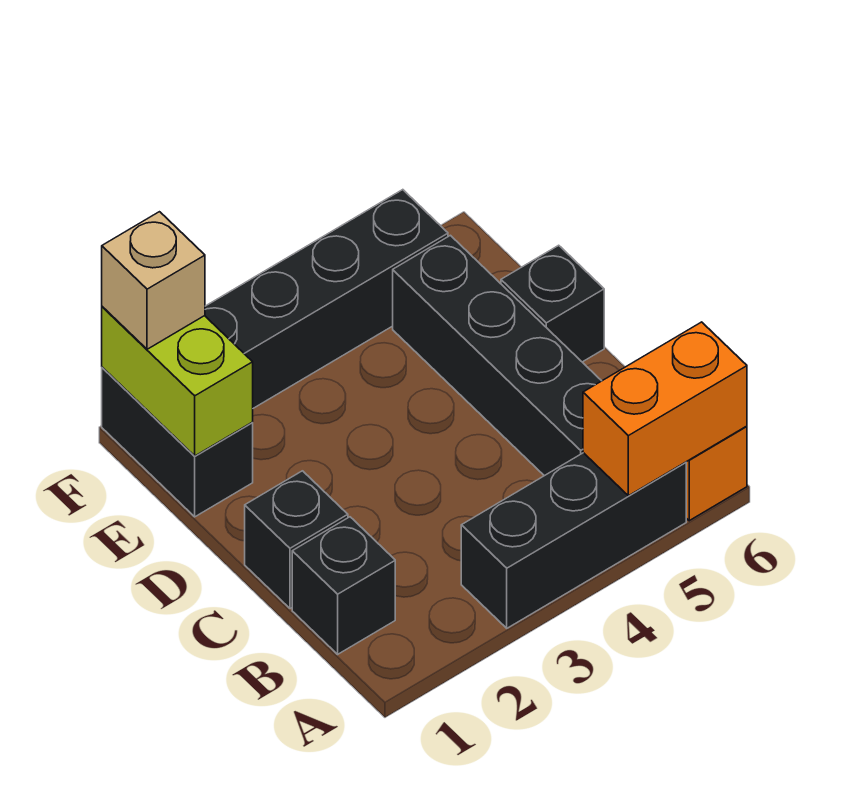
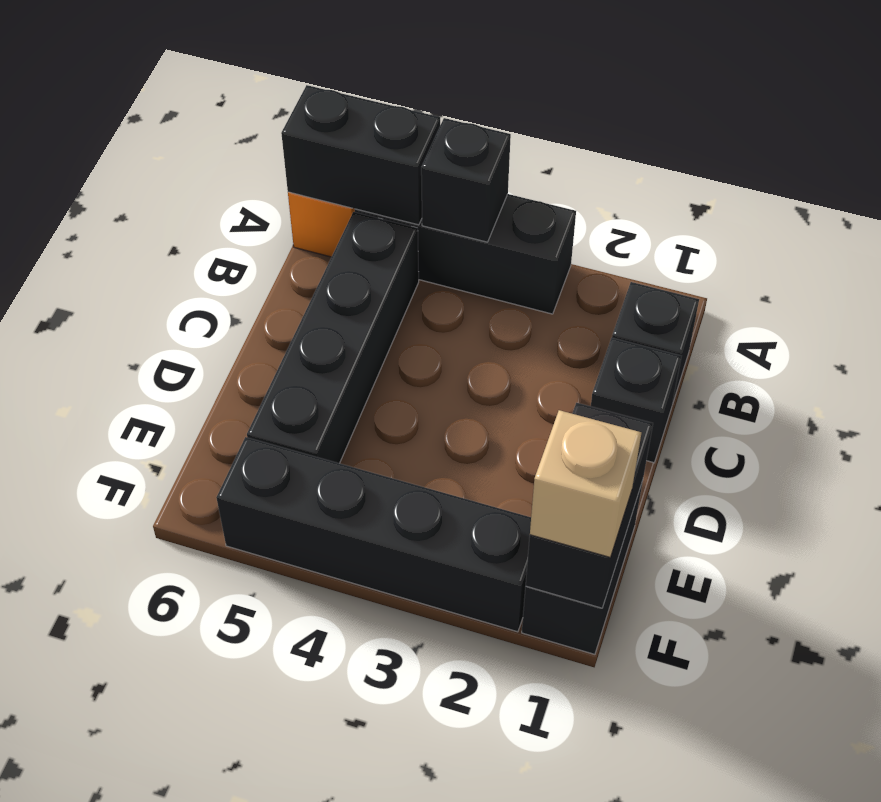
orange brick A5:A6 level 2 -> black brick A5:A6 level 2
black brick D6 level 1 -> black brick A4 level 2
lime brick E1:F1 level 2 -> black brick E1:F1 level 2

